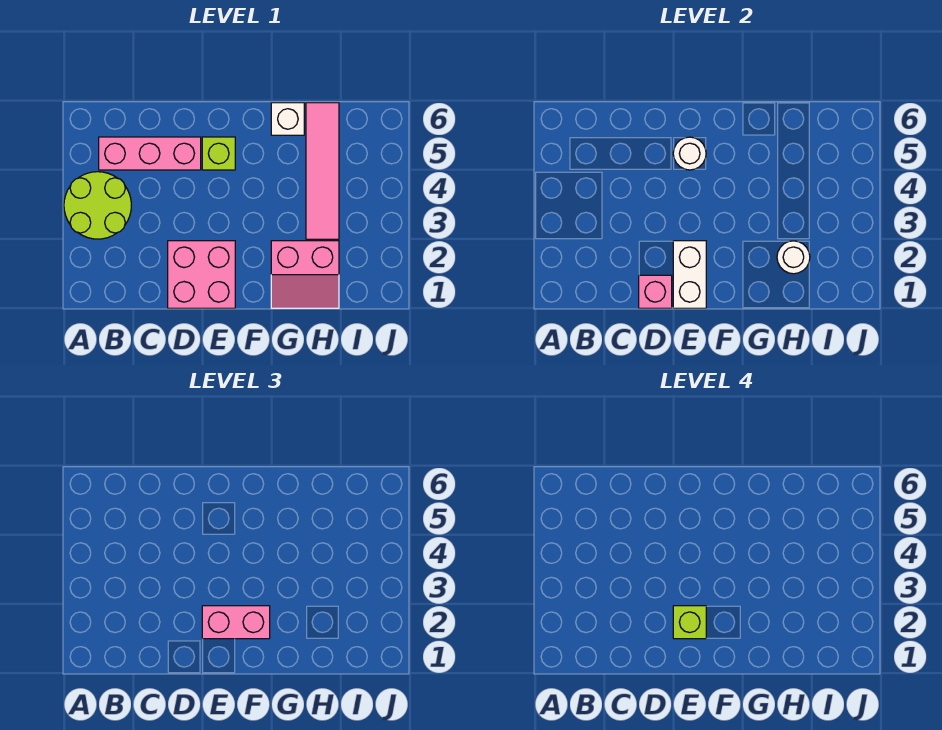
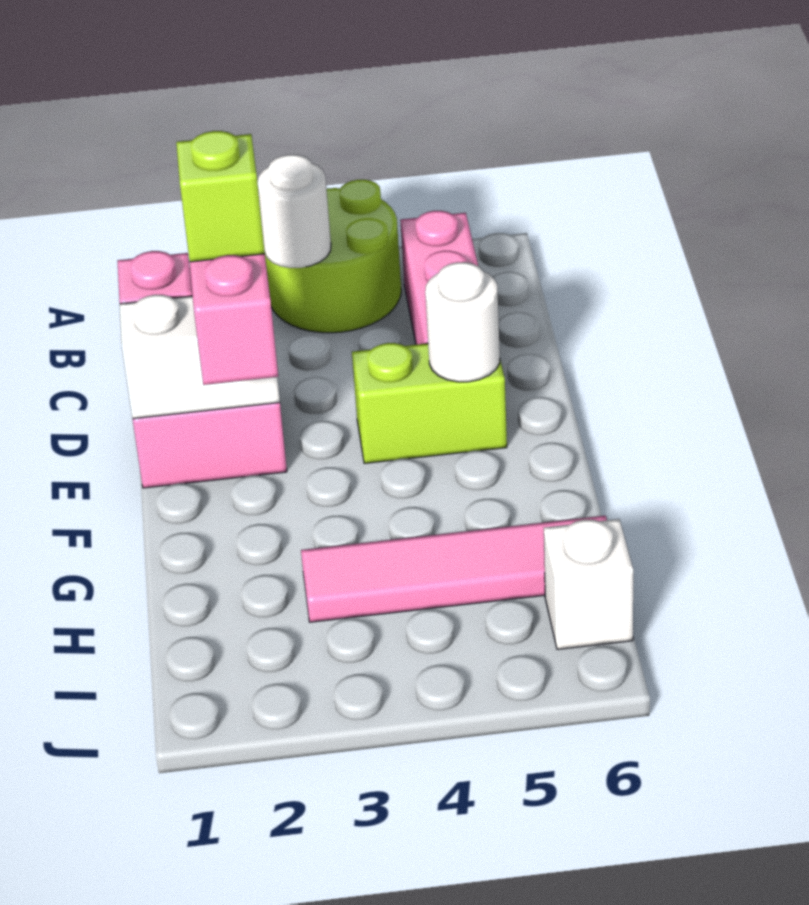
lime brick E5 level 1 -> lime brick E4:E5 level 1
pink slope G1:H2 level 1 top 2 -> none
white brick G6 level 1 -> white brick I6 level 1
white round brick H2 level 2 -> white round brick B3 level 2

